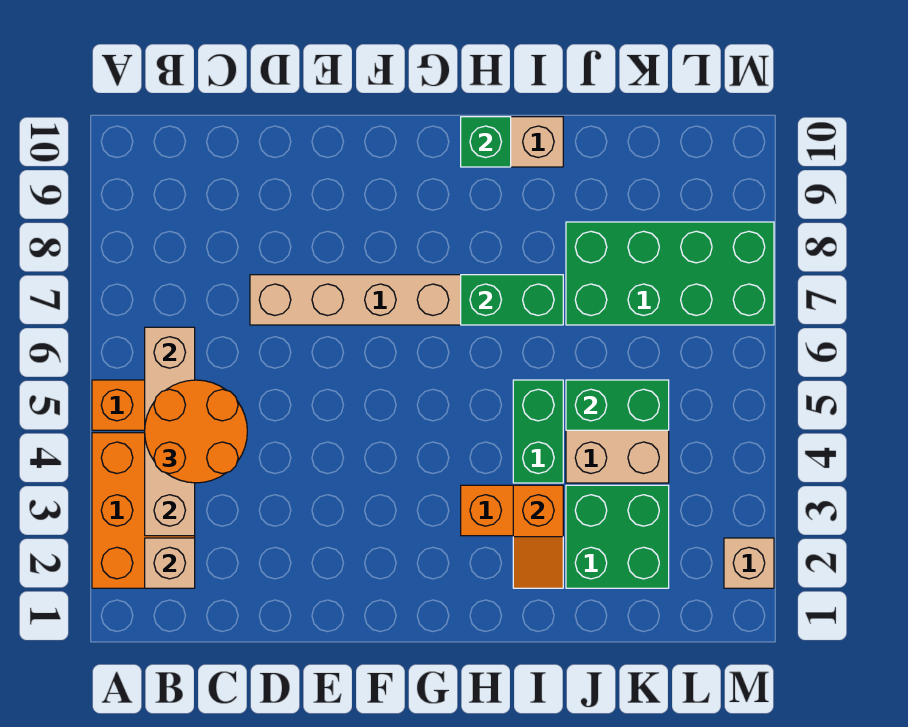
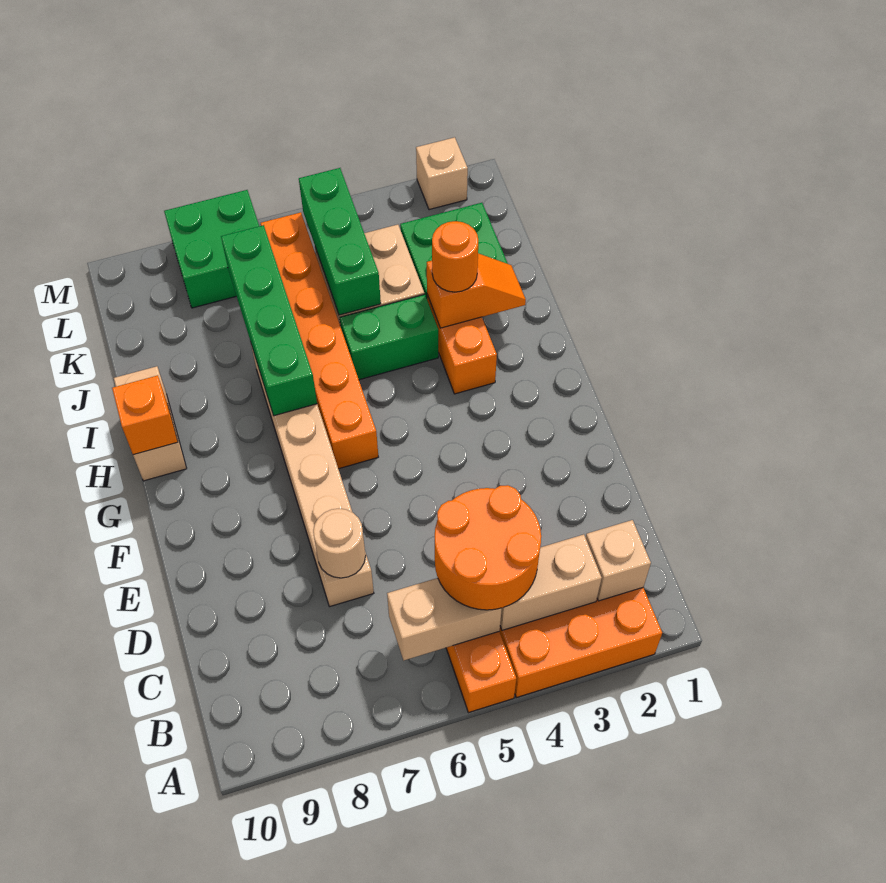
none -> tan round brick D7 level 2
none -> orange brick G6:L6 level 1
green brick H7:I7 level 2 -> green brick H7:K7 level 2
green brick H10 level 2 -> orange brick H10 level 2
none -> orange round brick I3 level 3
green brick J5:K5 level 2 -> green brick J5:L5 level 2
green brick J7:M8 level 1 -> green brick L7:M8 level 1

